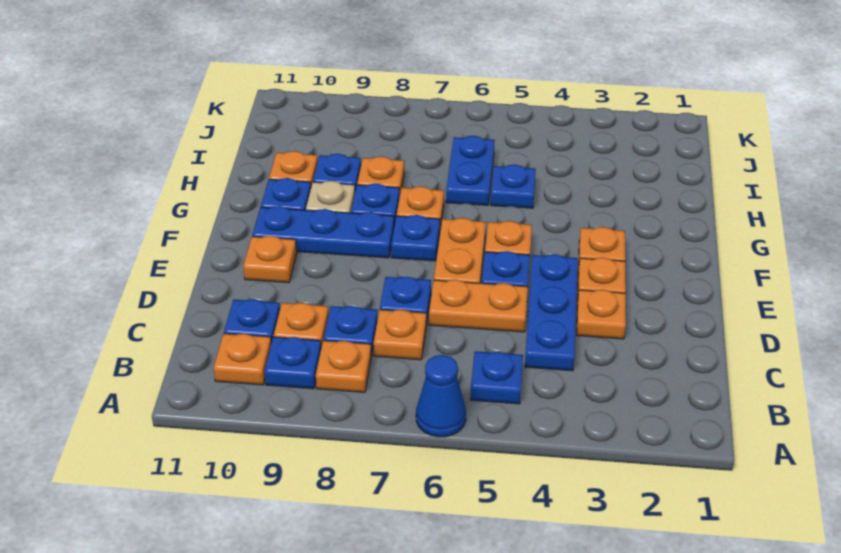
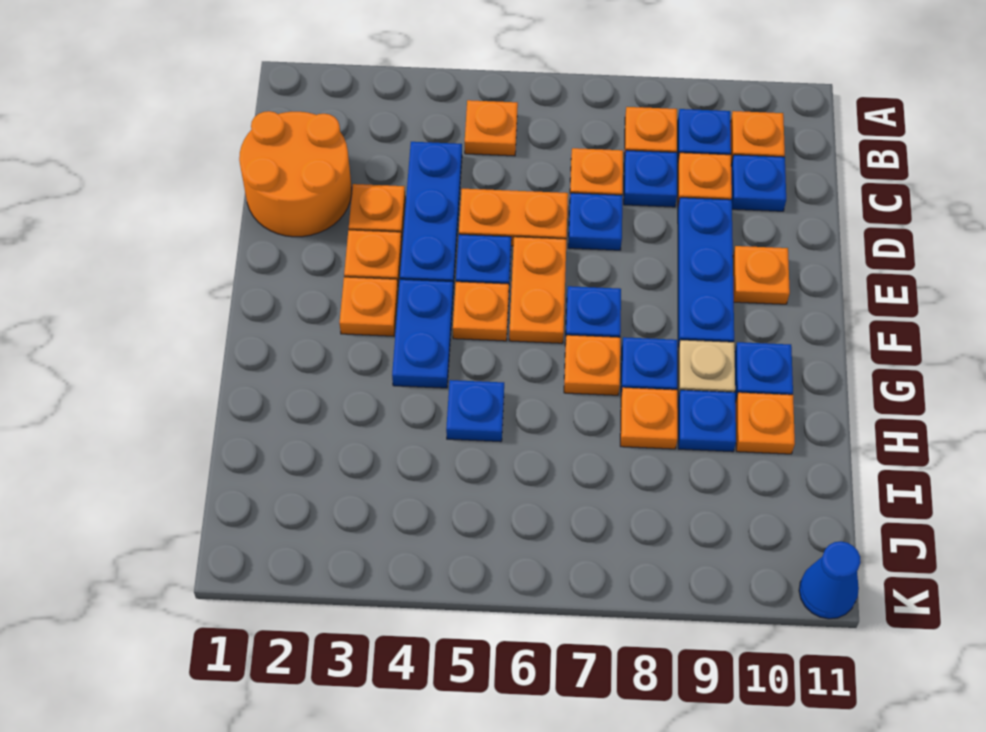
blue cone A6 level 1 -> blue cone K11 level 1
blue plate B5 level 1 -> orange plate B5 level 1
none -> orange round brick C1:D2 level 1
blue plate F8:F10 level 1 -> blue plate D9:F9 level 1
blue plate H6:I6 level 1 -> blue plate F4:G4 level 1

